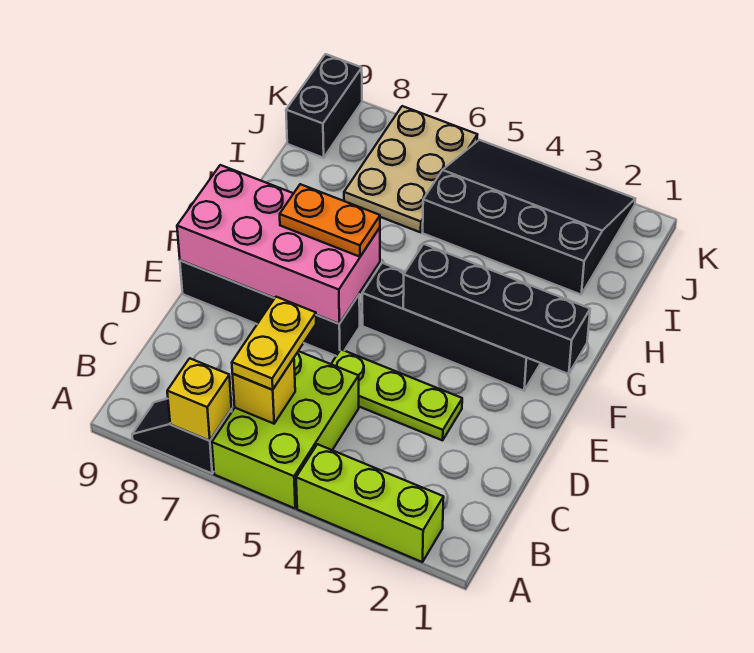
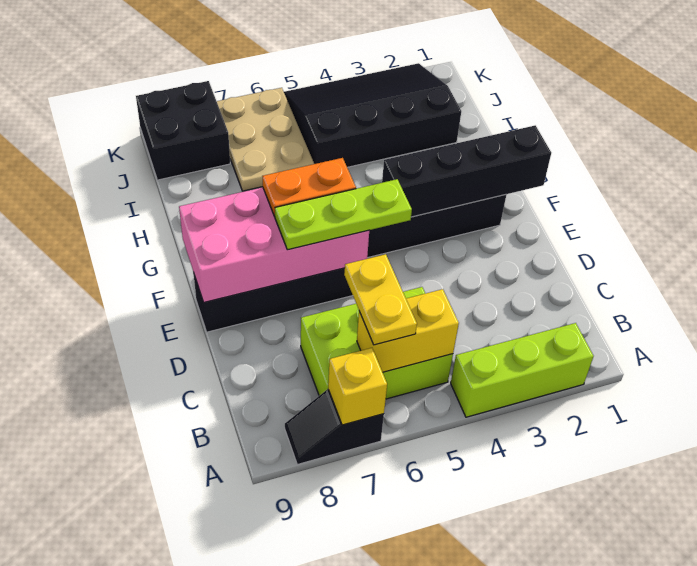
lime brick A5:C6 level 1 -> lime brick B5:C7 level 1
yellow brick B6 level 2 -> yellow brick B5:B6 level 2
lime plate D3:D5 level 1 -> lime plate E5:E7 level 3
black brick J9:K9 level 1 -> black brick J8:K9 level 1

